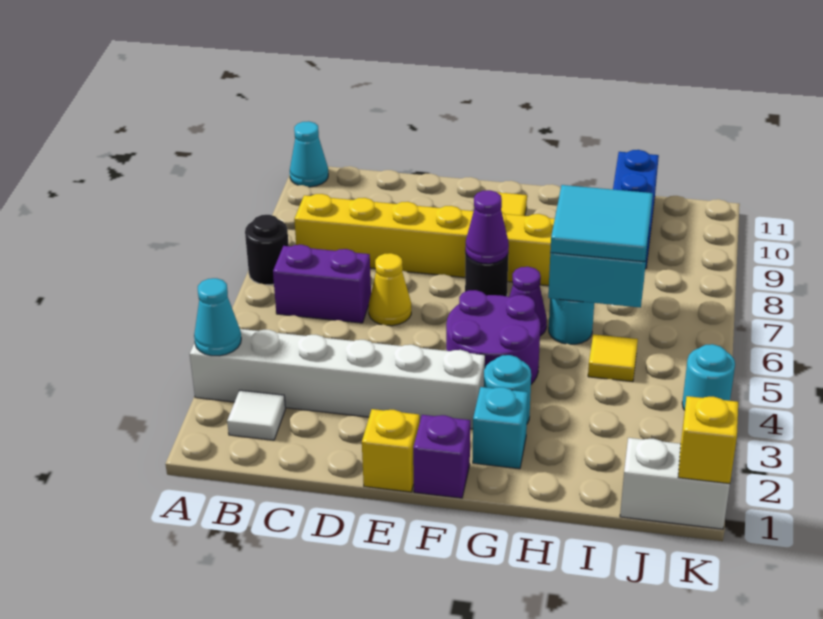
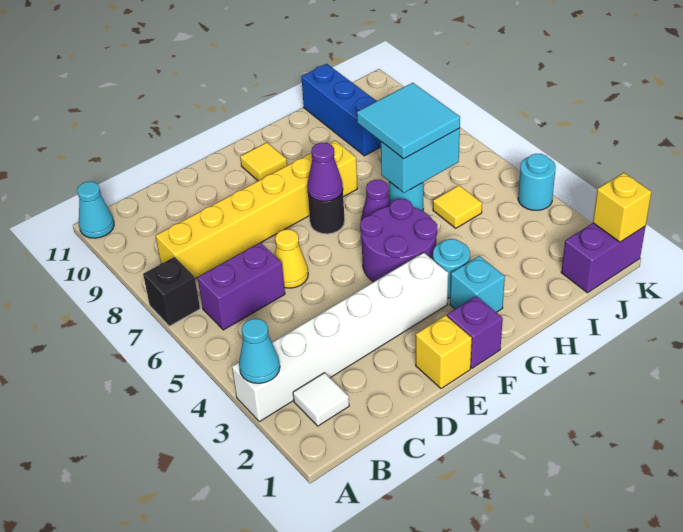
black round brick A7 level 1 -> black brick A7 level 1
white brick J1:K1 level 1 -> purple brick J1:K1 level 1

